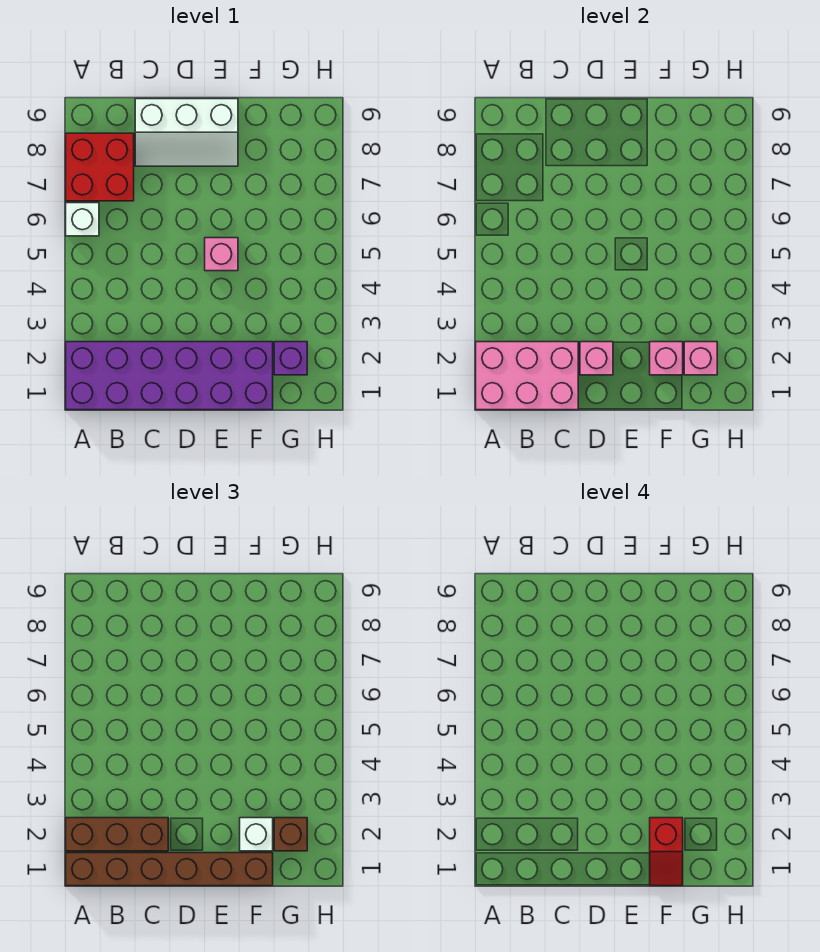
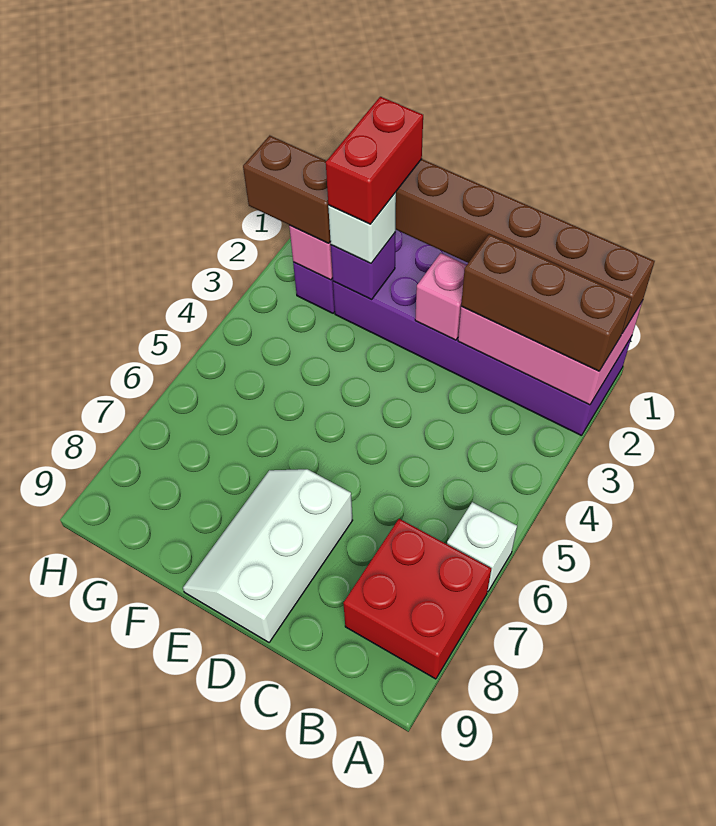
white slope C8:E9 level 1 top 9 -> white slope D7:E9 level 1 top D
pink brick E5 level 1 -> none
red slope F1:F2 level 4 top 2 -> red brick F1:F2 level 4
pink brick F2 level 2 -> purple brick F2 level 2
brown brick G2 level 3 -> brown brick G2:H2 level 3

